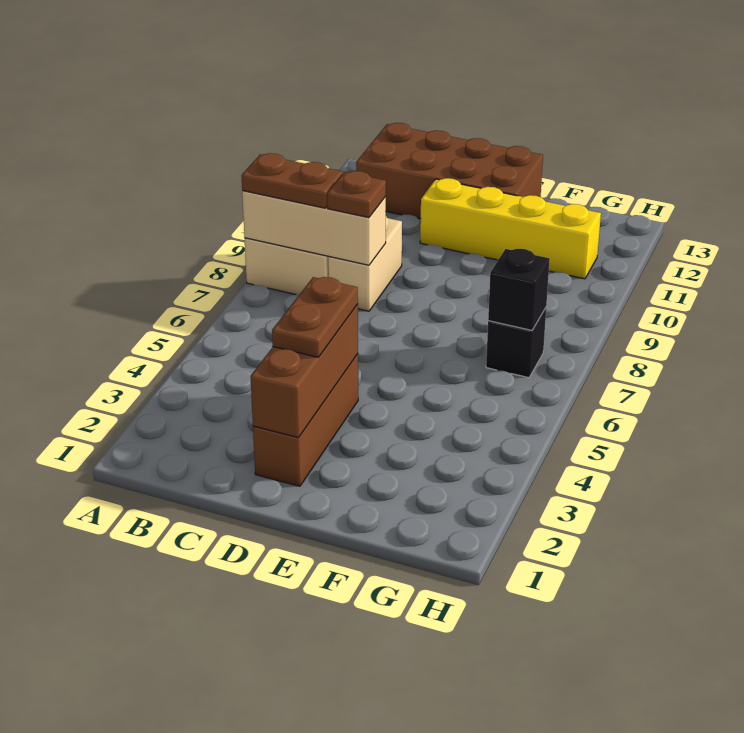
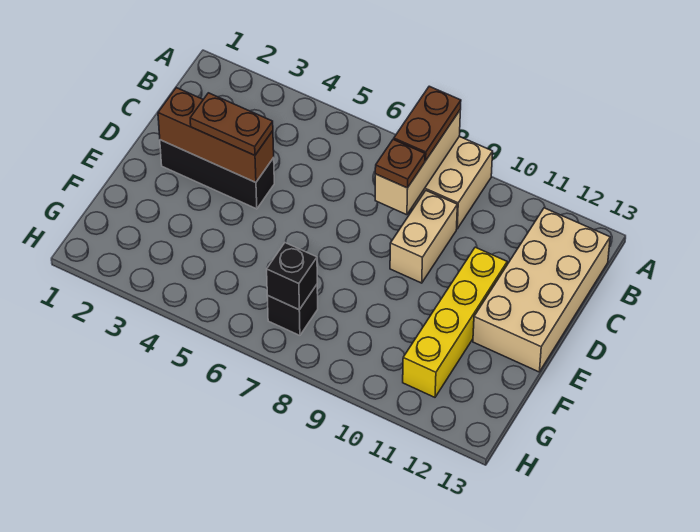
brown brick B12:E13 level 1 -> tan brick B12:E13 level 1
tan brick C8:C9 level 1 -> tan brick C9:D9 level 1
brown brick D2:D4 level 1 -> black brick D2:D4 level 1

